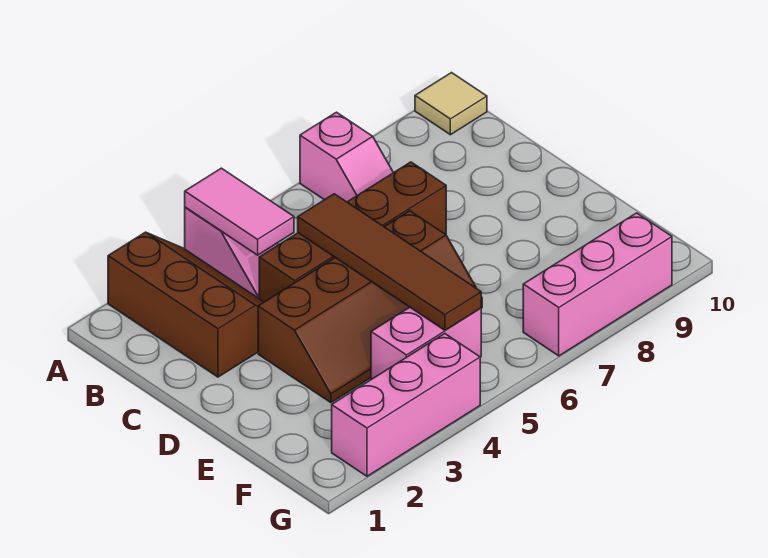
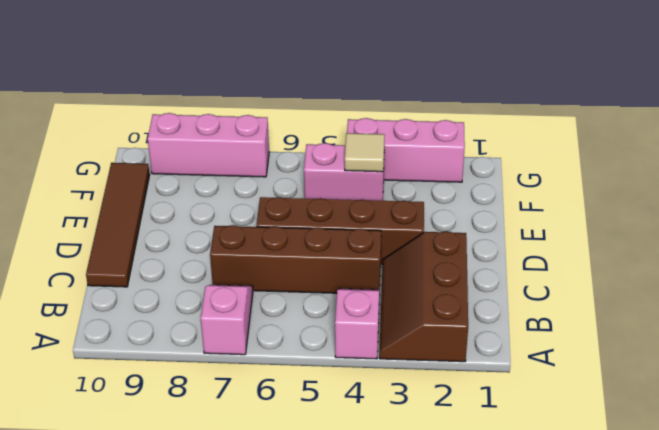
pink tile A4:B4 level 2 -> none
tan tile A10 level 1 -> tan tile F4 level 2
brown tile C5:F5 level 2 -> brown tile C10:F10 level 1

